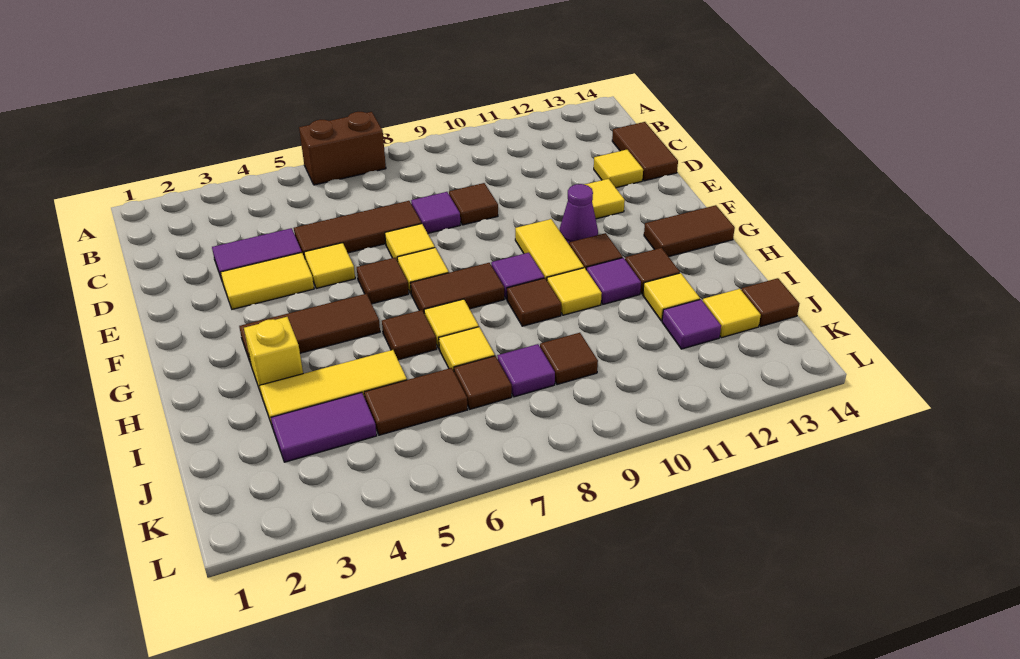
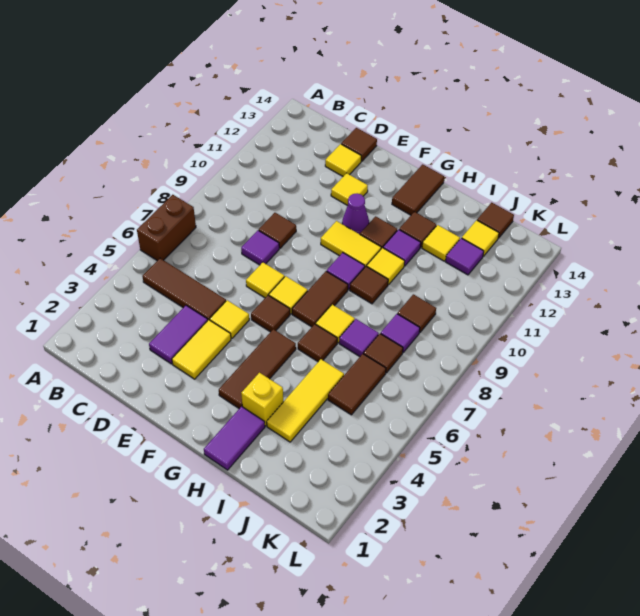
brown tile C14:D14 level 1 -> brown tile D14 level 1
brown tile D5:D7 level 1 -> brown tile B5:D5 level 1
yellow tile I7 level 1 -> purple tile I7 level 1
purple tile J3:J4 level 1 -> purple tile H1:H2 level 1

